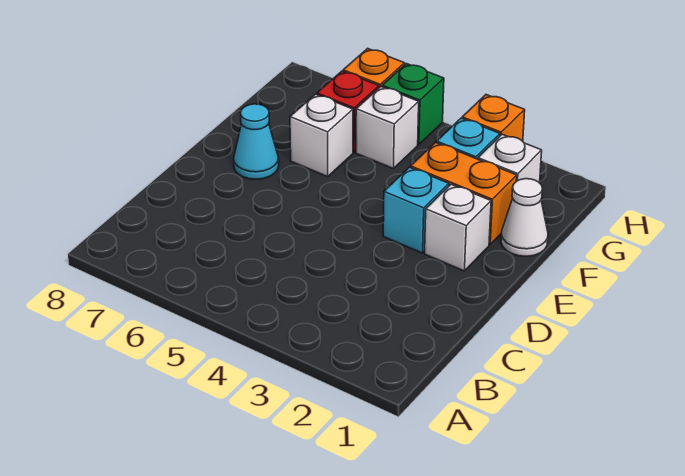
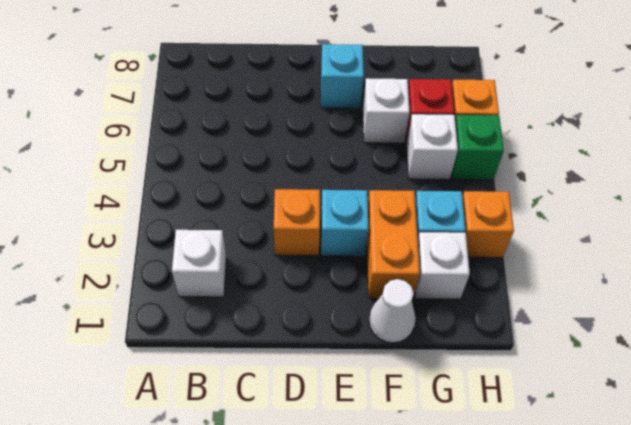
none -> orange brick D3 level 1
white brick E2 level 1 -> white brick B2 level 1
cyan cone E7 level 1 -> cyan brick E7 level 1

